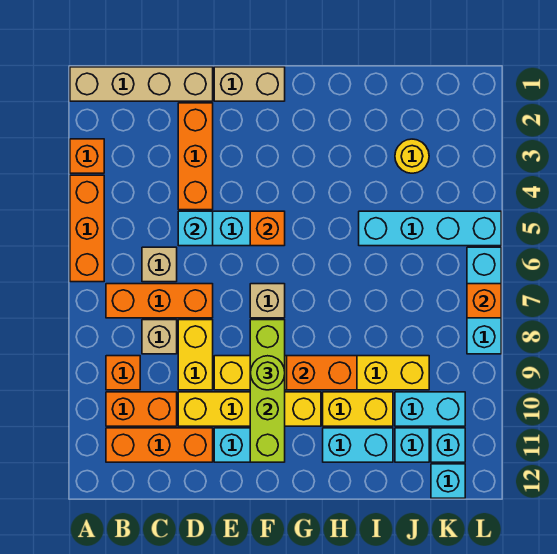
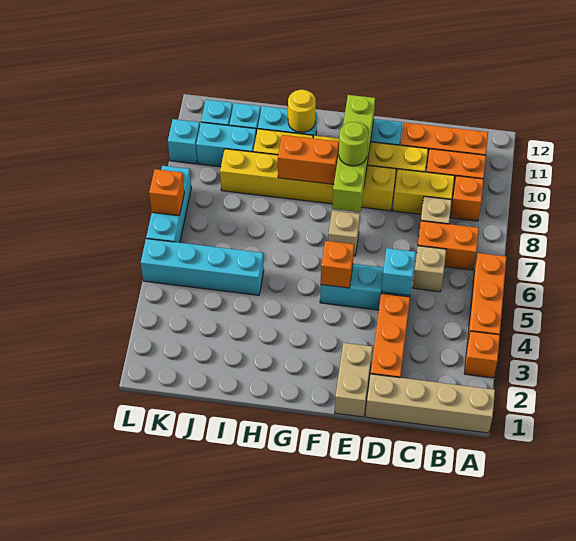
orange brick B7:D7 level 1 -> orange brick B7:C7 level 1
yellow brick D8:D9 level 1 -> yellow brick C9:D9 level 1
tan brick E1:F1 level 1 -> tan brick E1:E2 level 1
yellow round brick J3 level 1 -> yellow round brick H11 level 2
cyan brick K12 level 1 -> cyan brick L10 level 1

